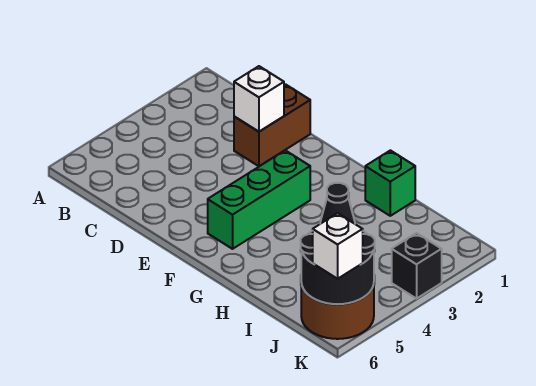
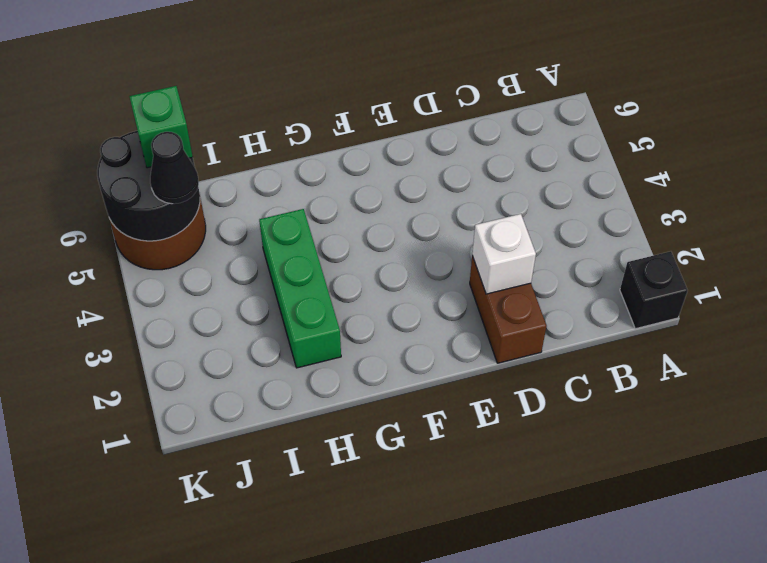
green brick F3:F5 level 1 -> green brick H2:H4 level 1
green brick H1 level 1 -> green brick J6 level 3
black brick K3 level 1 -> black brick A1 level 1
white brick K6 level 3 -> none

